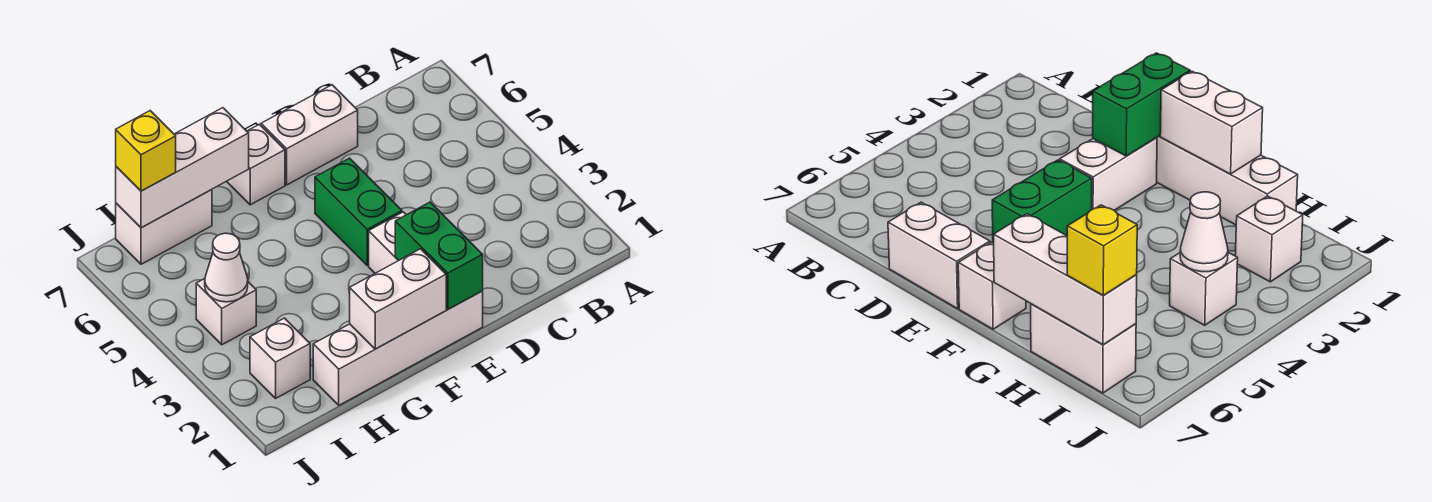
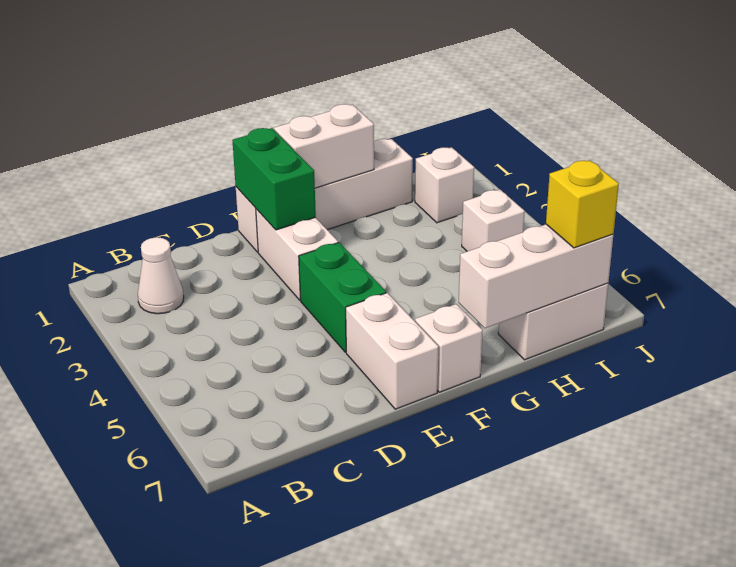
white brick D7:E7 level 1 -> white brick E6:E7 level 1
white cone I4 level 2 -> white cone B2 level 1

